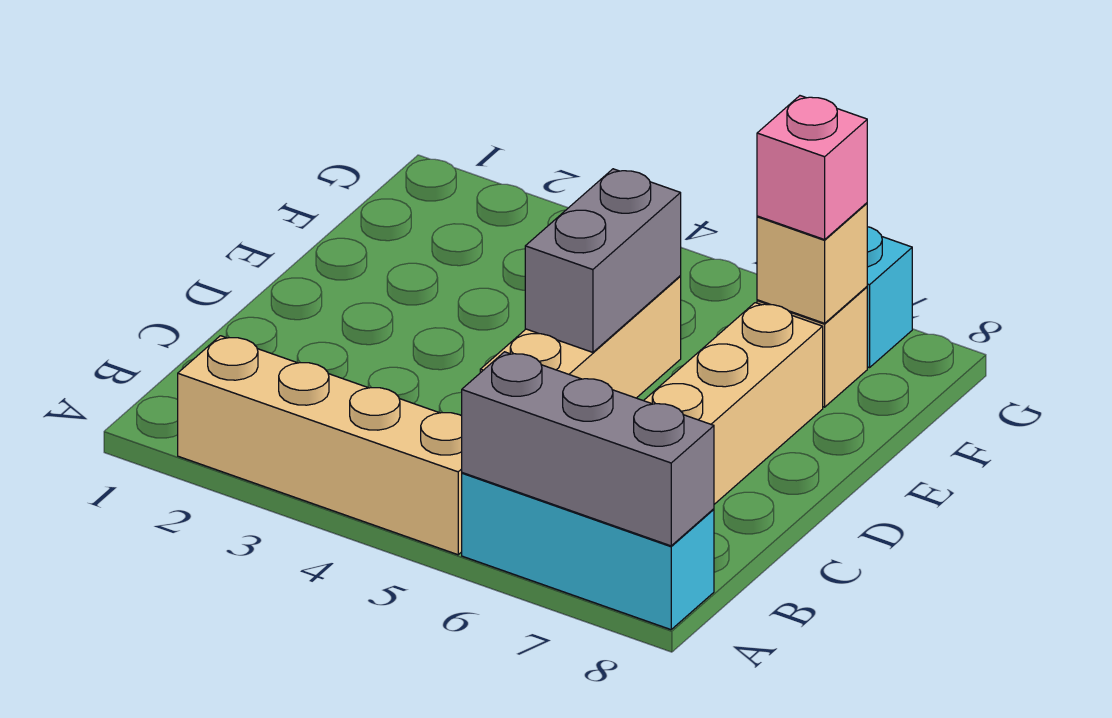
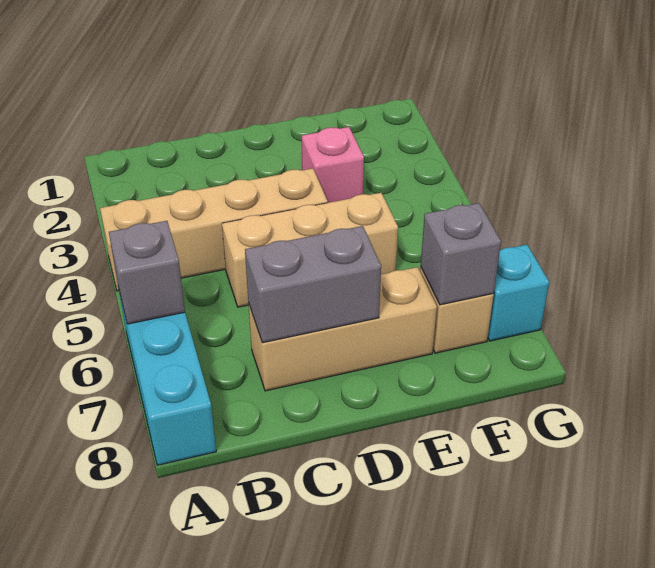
tan brick A2:A5 level 1 -> tan brick A4:D4 level 1
grey brick A6:A8 level 2 -> grey brick A6 level 2
grey brick D5:E5 level 2 -> grey brick C7:D7 level 2
tan brick F7 level 2 -> grey brick F7 level 2
pink brick F7 level 3 -> pink brick E3 level 1

